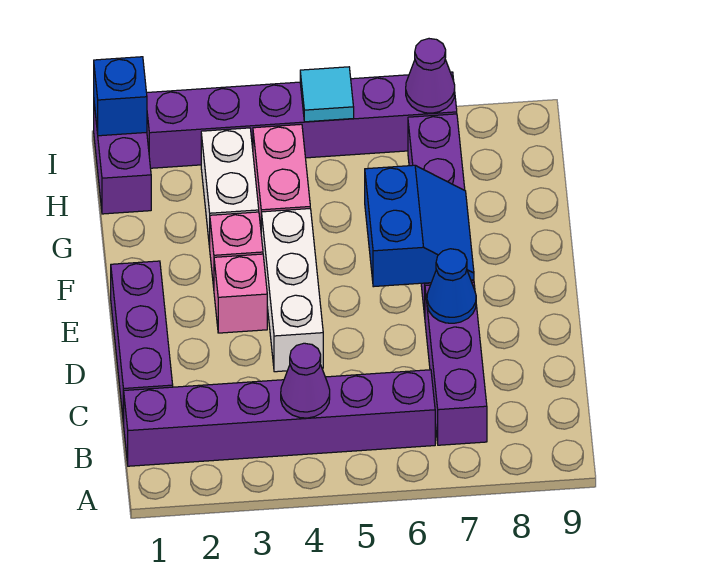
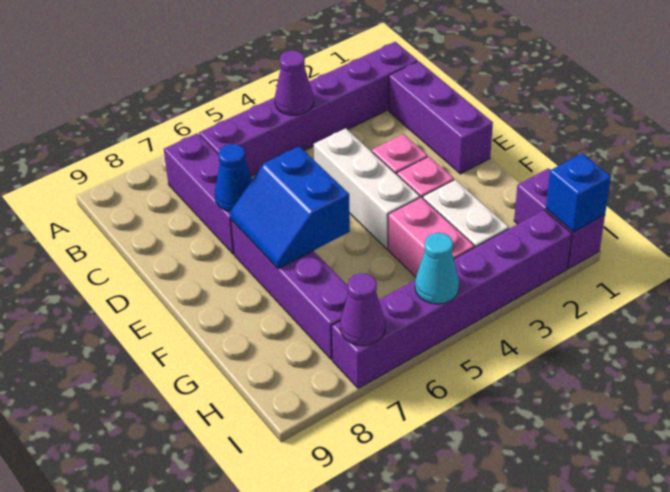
cyan tile I5 level 2 -> cyan cone I5 level 2

